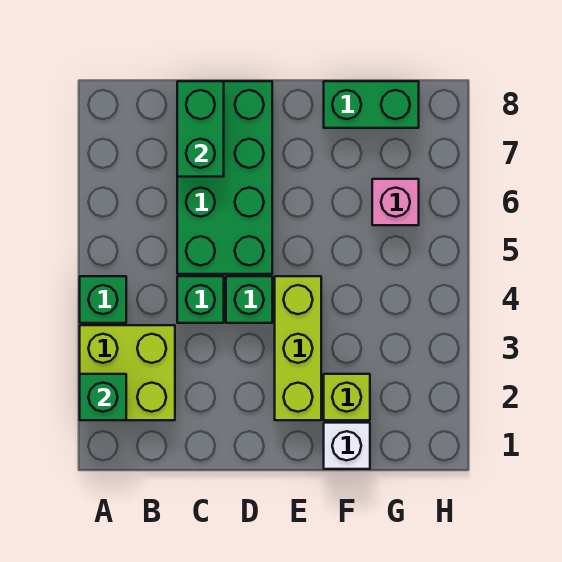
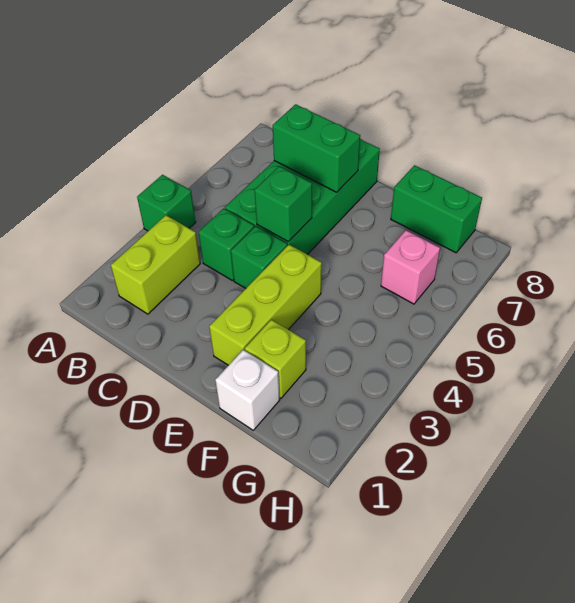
lime brick A2:B3 level 1 -> lime brick B2:B3 level 1
green brick A2 level 2 -> green brick D5 level 2
green brick C7:C8 level 2 -> green brick C7:D7 level 2

